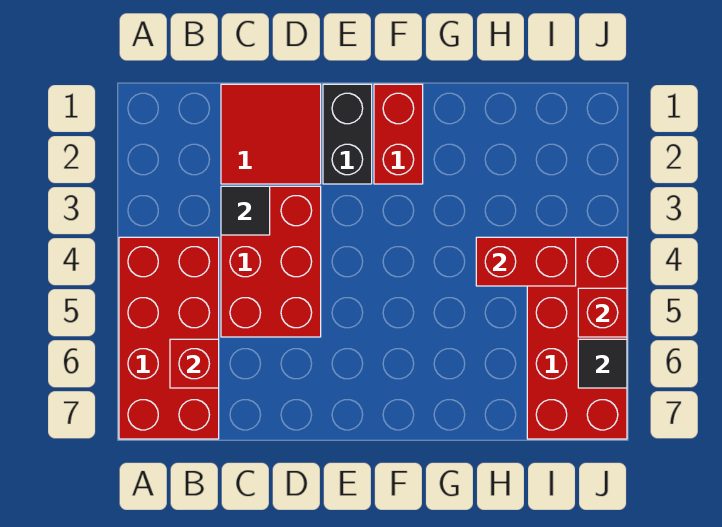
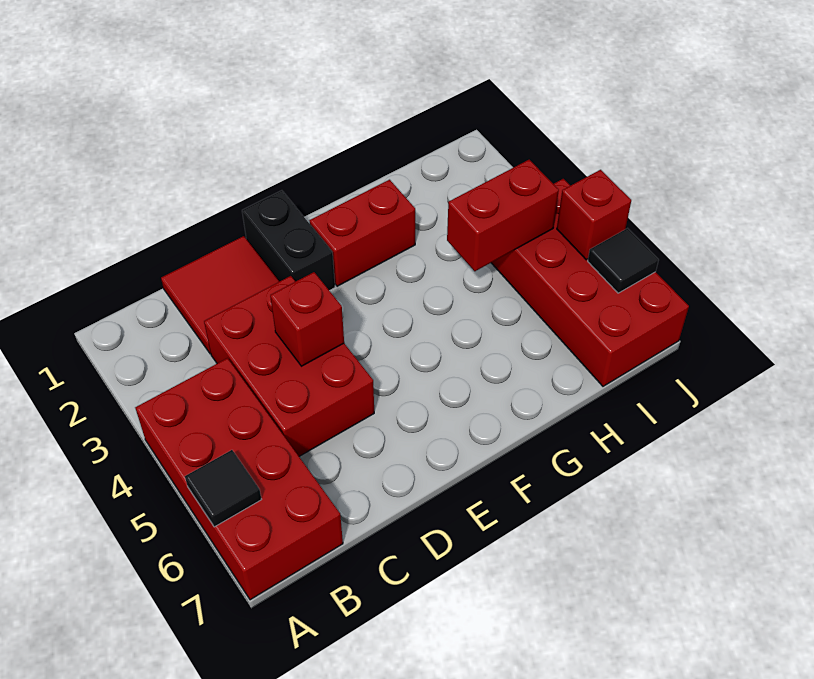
red brick B6 level 2 -> red brick D4 level 2
black tile C3 level 2 -> black tile A6 level 2
red brick F1:F2 level 1 -> red brick F2:G2 level 1

